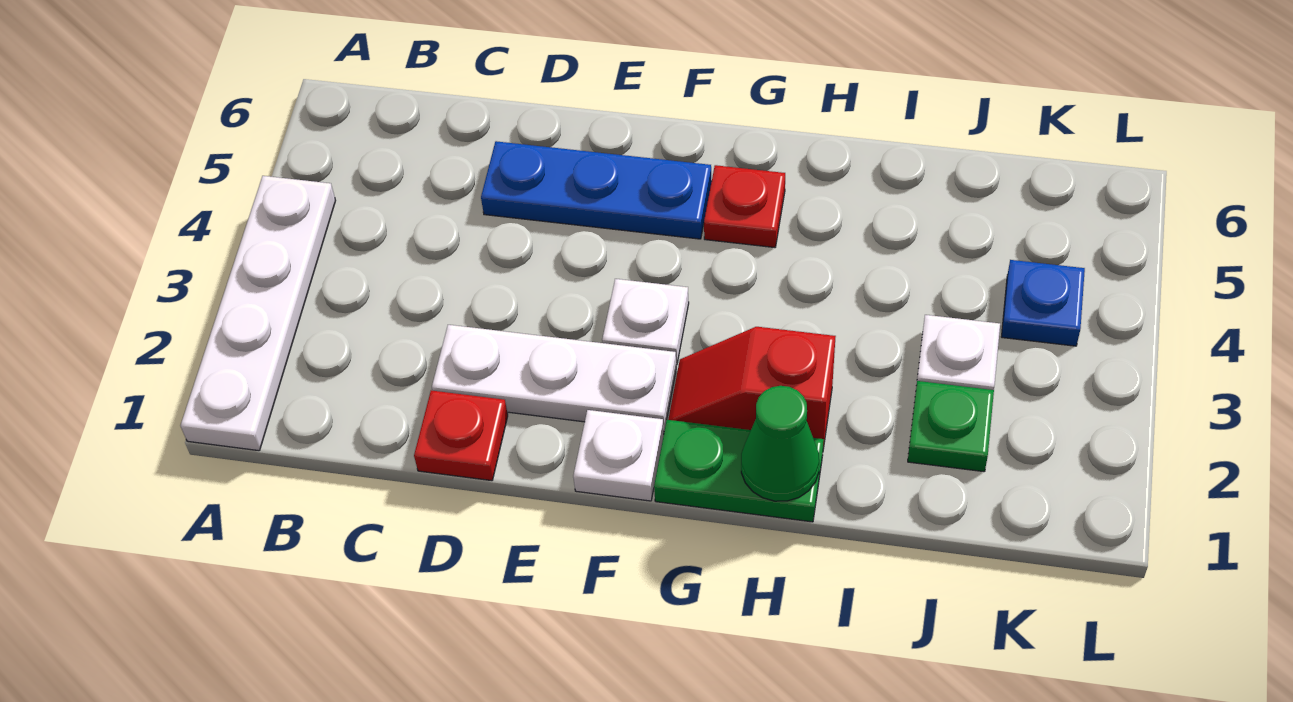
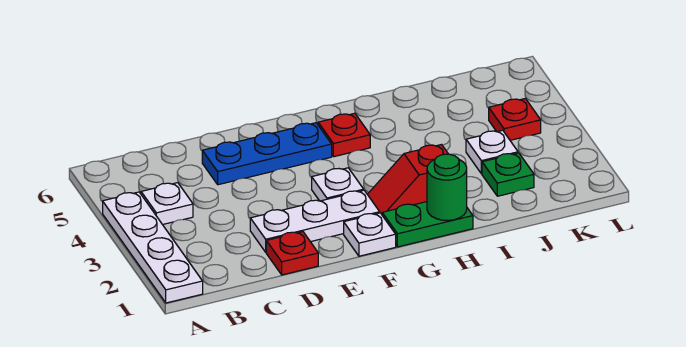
none -> white plate B4 level 1
green cone H1 level 2 -> green round brick H1 level 2
blue plate K4 level 1 -> red plate K4 level 1

